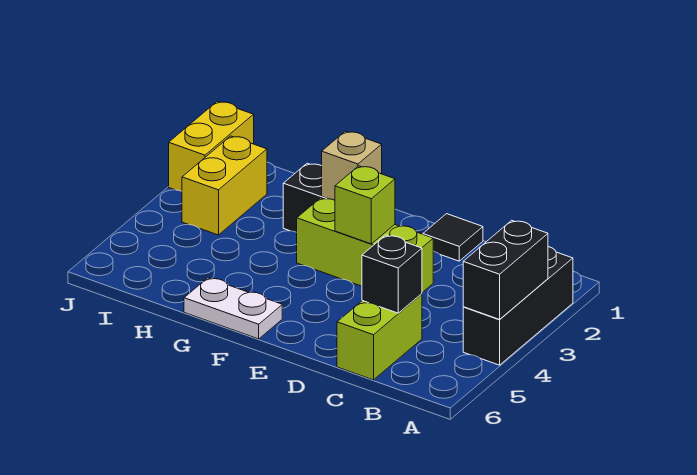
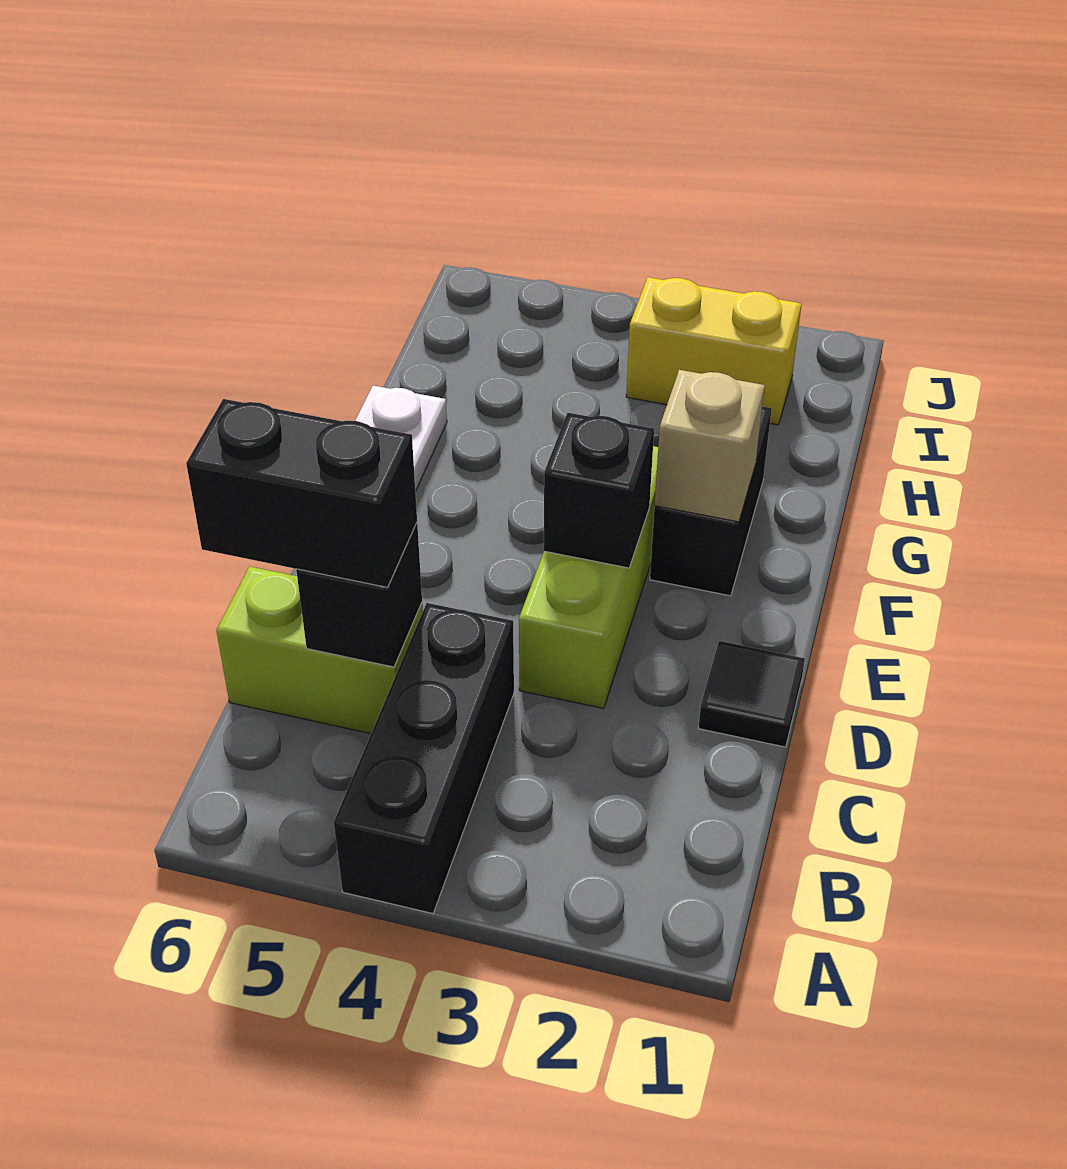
black brick A2:A4 level 1 -> black brick A4:C4 level 1
black brick A3:A4 level 2 -> black brick C5:C6 level 3
lime brick E3 level 2 -> black brick E3 level 2
yellow brick J1:J2 level 1 -> none

